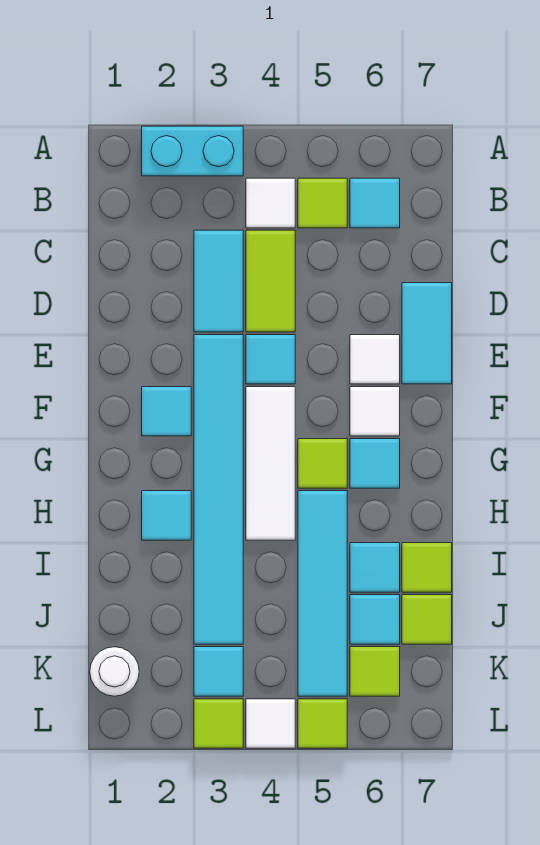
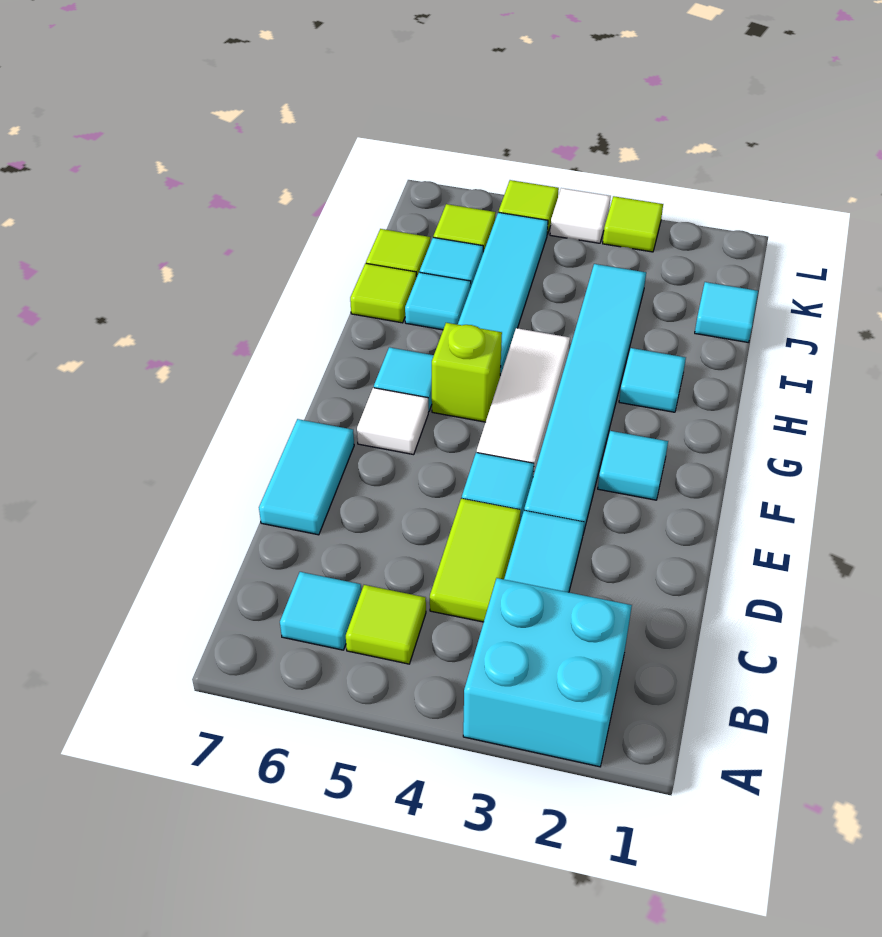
cyan brick A2:A3 level 1 -> cyan brick A2:B3 level 1
white tile B4 level 1 -> none
white tile E6 level 1 -> none
lime tile G5 level 1 -> lime brick G5 level 1
white round brick K1 level 1 -> none
cyan tile K3 level 1 -> cyan tile J1 level 1

